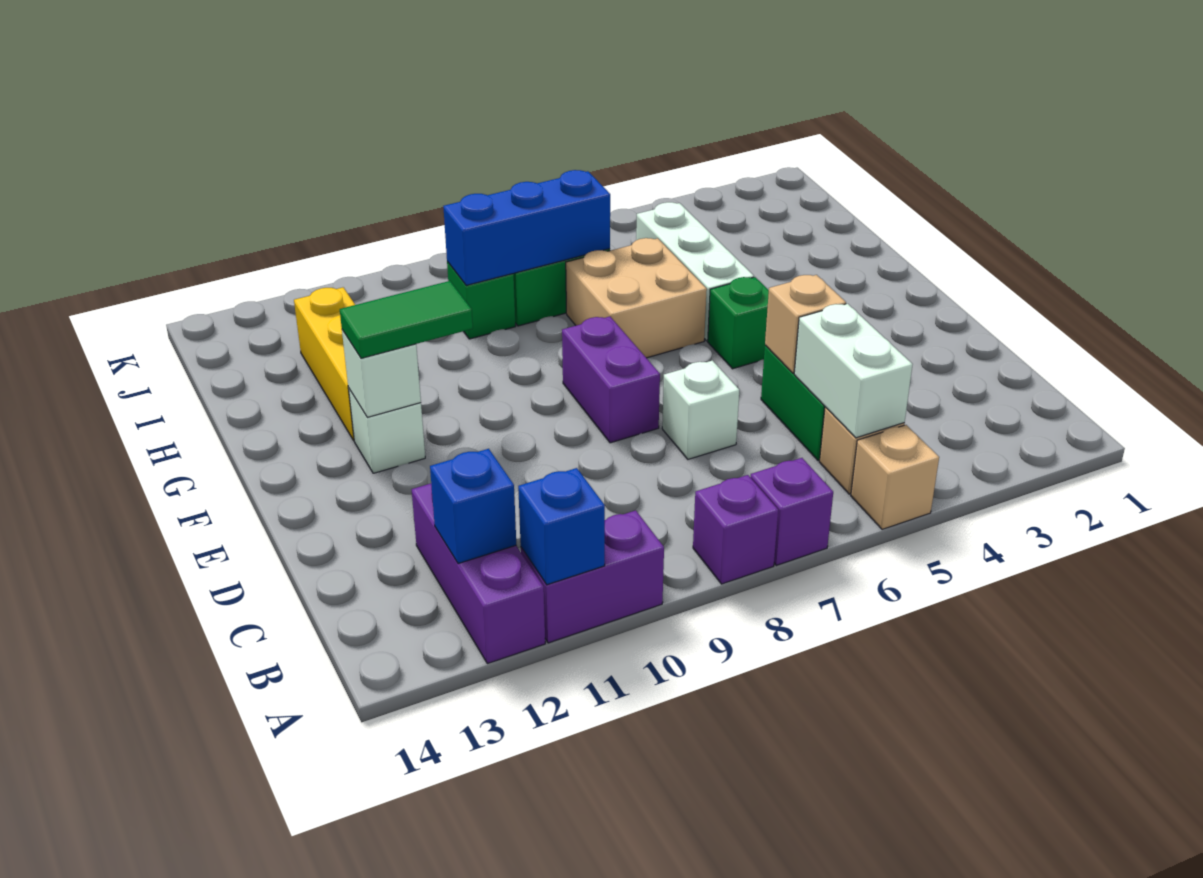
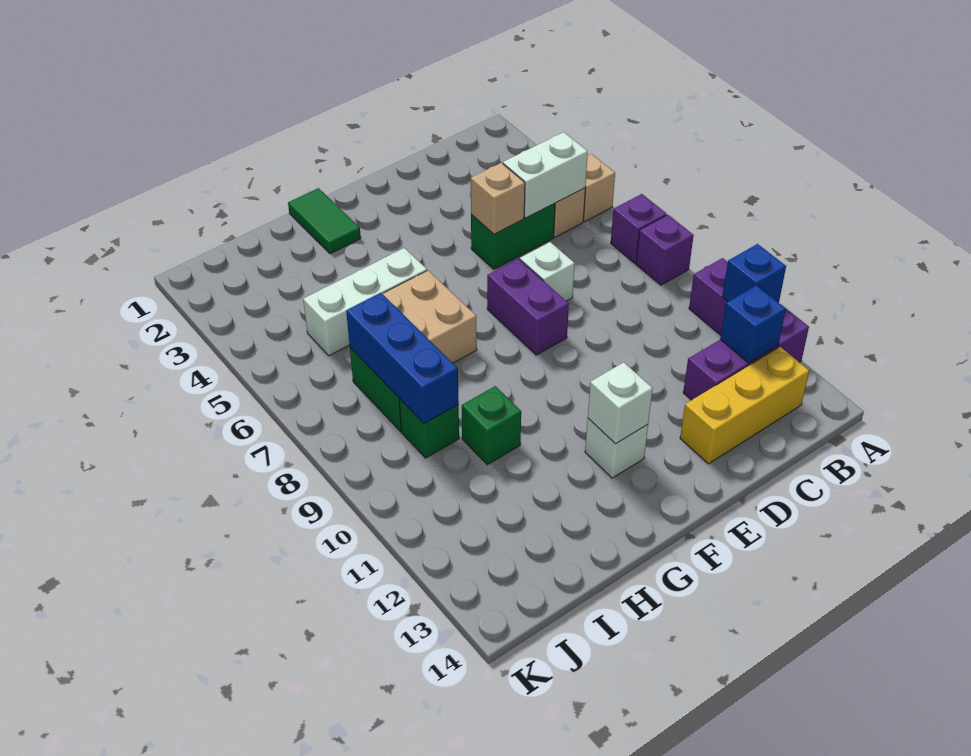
purple brick E8:F8 level 1 -> purple brick E7:E8 level 1
green brick F5 level 1 -> green brick H10 level 1
green tile F11:F12 level 3 -> green tile G1:G2 level 1
yellow brick G12:I12 level 1 -> yellow brick B13:D13 level 1

